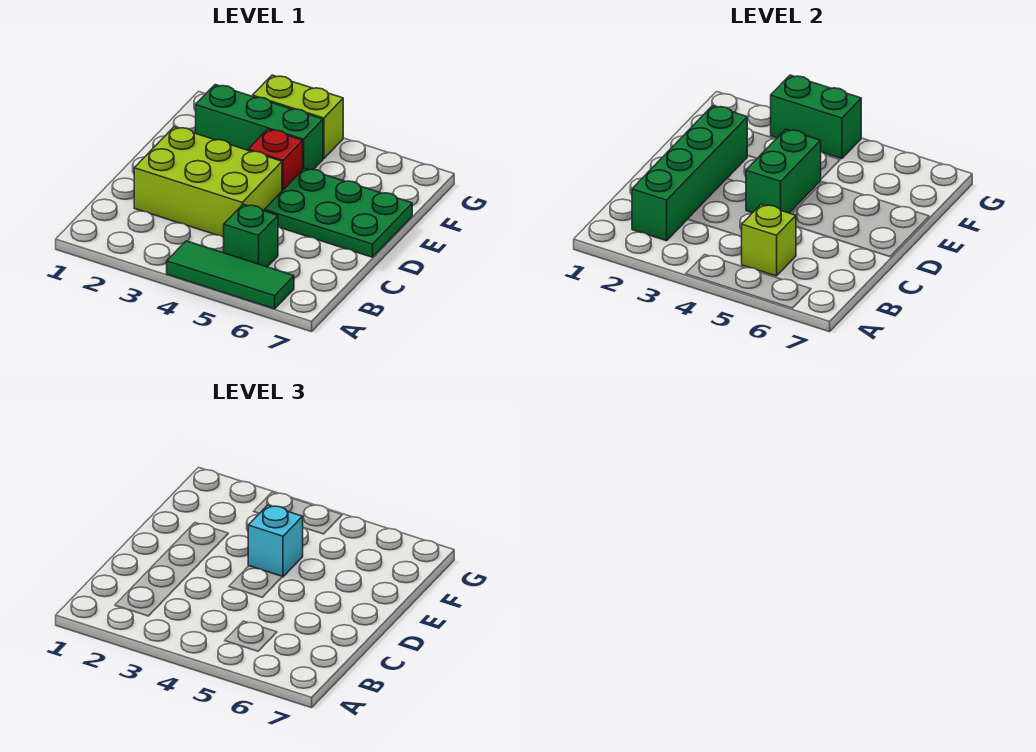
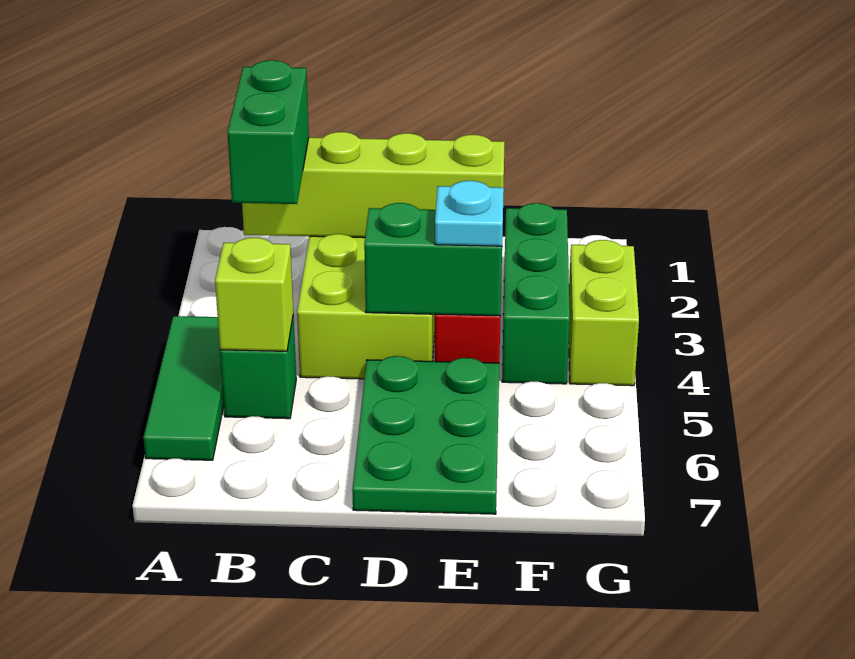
green brick B2:E2 level 2 -> lime brick B2:E2 level 2
cyan brick E4 level 3 -> cyan plate E4 level 3
green brick G3:G4 level 2 -> green brick B2:B3 level 3

